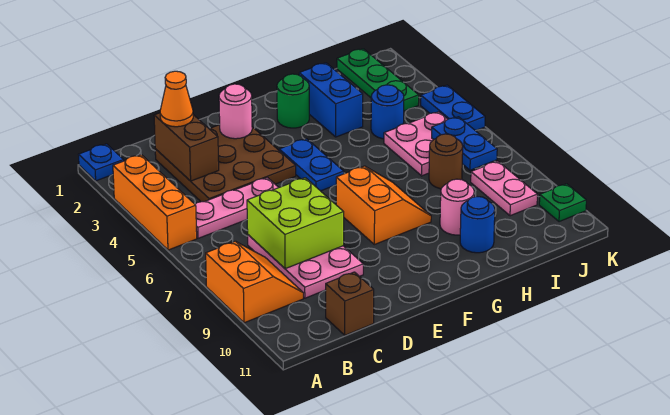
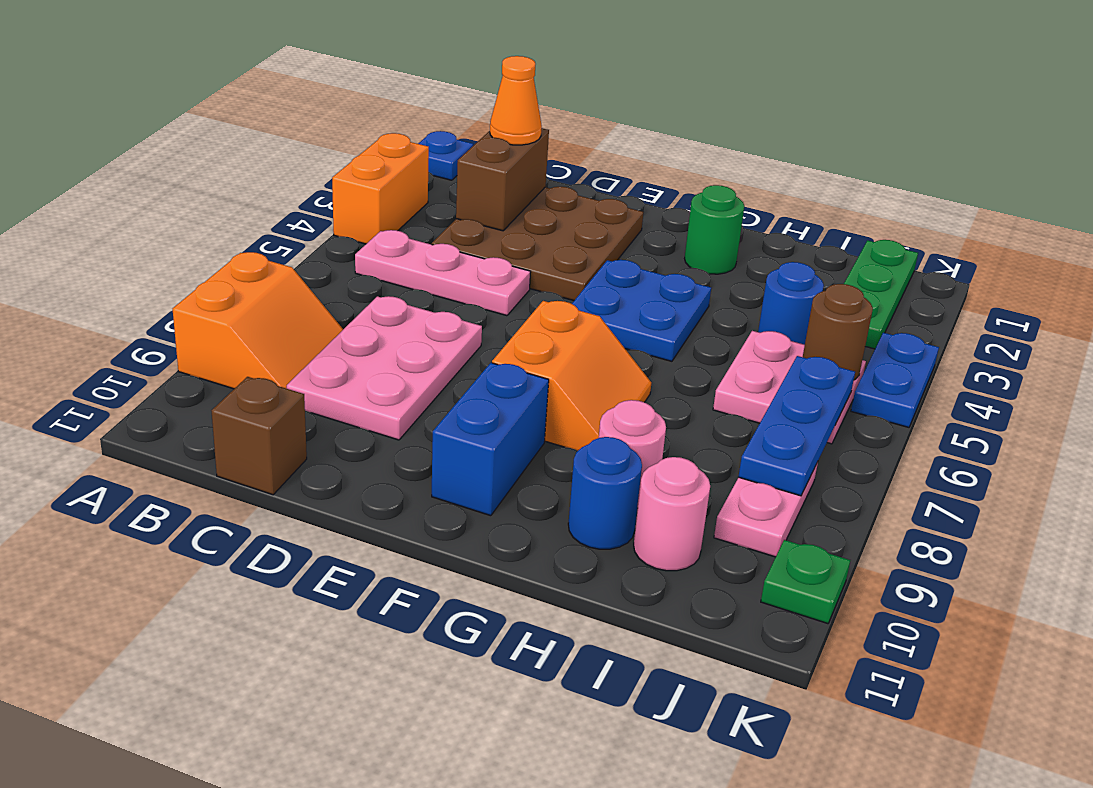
orange brick A3:A5 level 1 -> orange brick A3:A4 level 1
lime brick C7:D8 level 2 -> none
pink round brick E2 level 2 -> pink round brick I10 level 1
blue plate F4:F5 level 1 -> blue plate F4:G5 level 1
blue brick H2:H3 level 1 -> blue brick F9:F10 level 1
brown round brick I7 level 1 -> brown round brick J5 level 2
blue plate J6:J7 level 2 -> blue plate J6:J8 level 2

